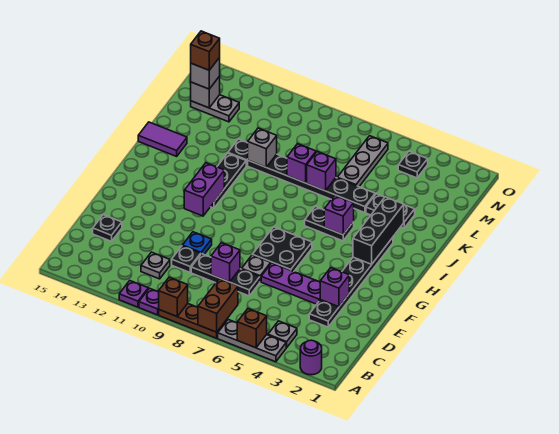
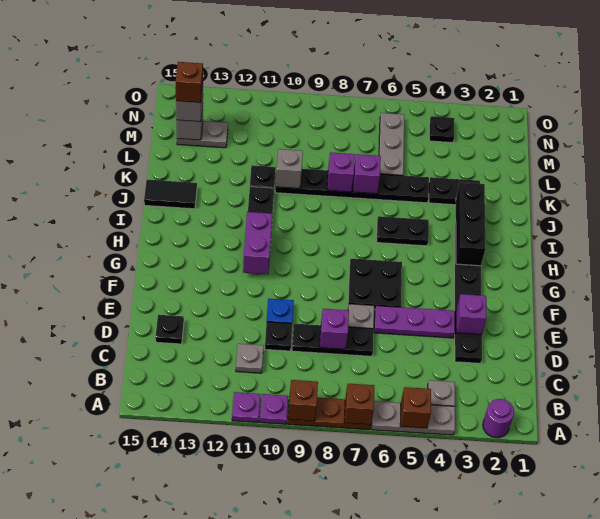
brown brick A7:B7 level 2 -> brown brick A7 level 2
purple brick I5 level 2 -> none
purple tile J14:J15 level 1 -> black tile J14:J15 level 1

